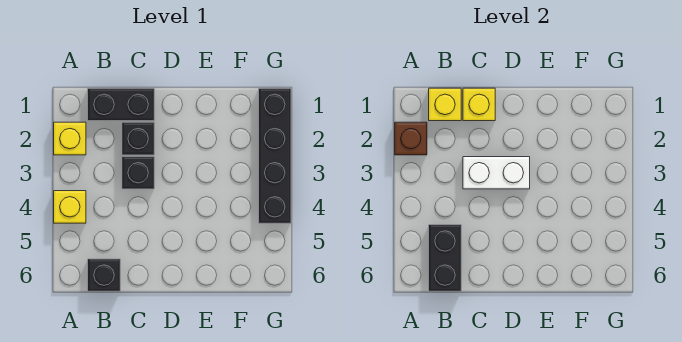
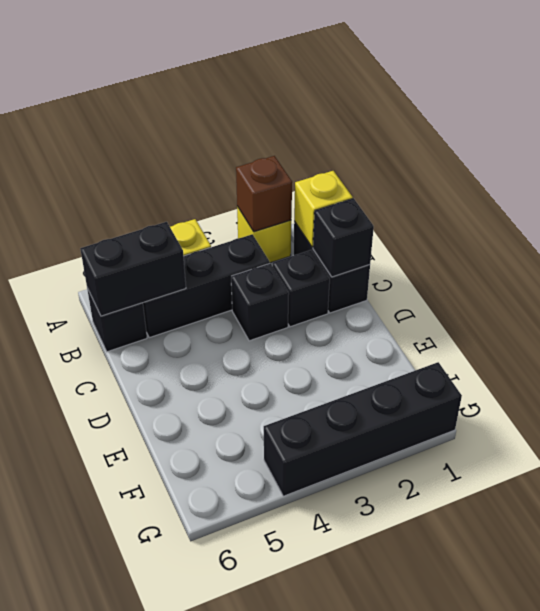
none -> black brick B3:B5 level 1
yellow brick C1 level 2 -> black brick C1 level 2
white brick C3:D3 level 2 -> none

